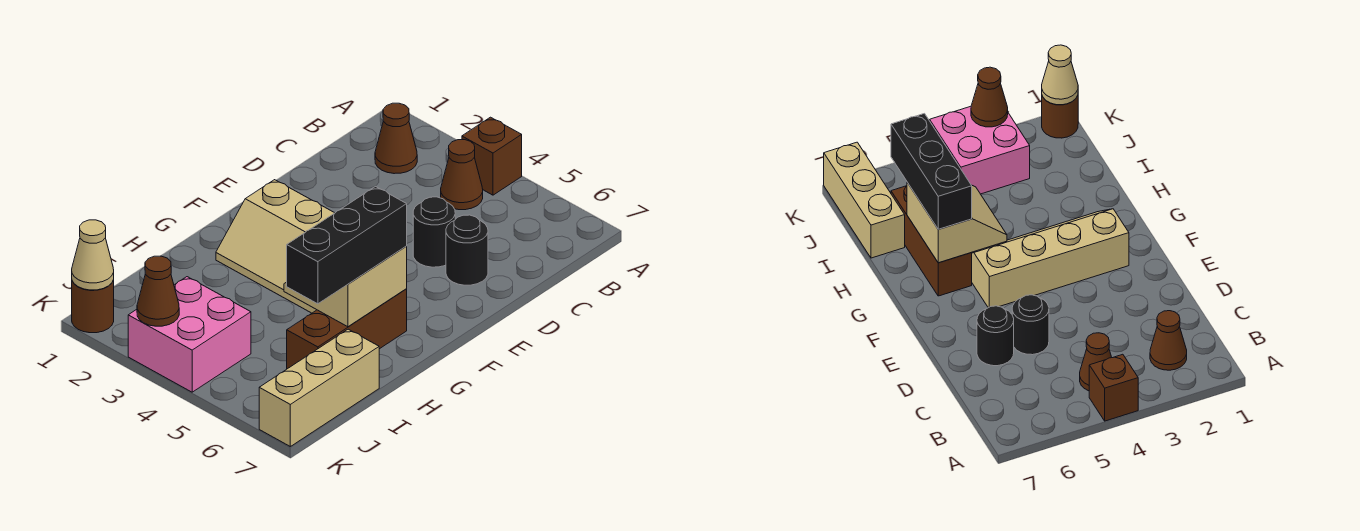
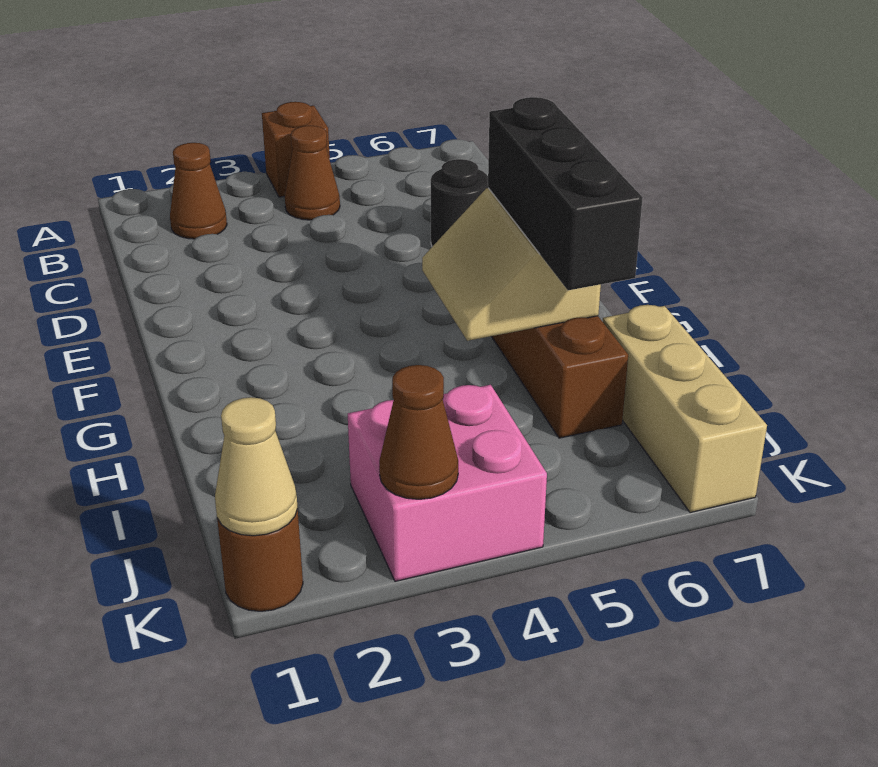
black round brick D5 level 1 -> none
tan slope F2:G5 level 1 top F -> none

